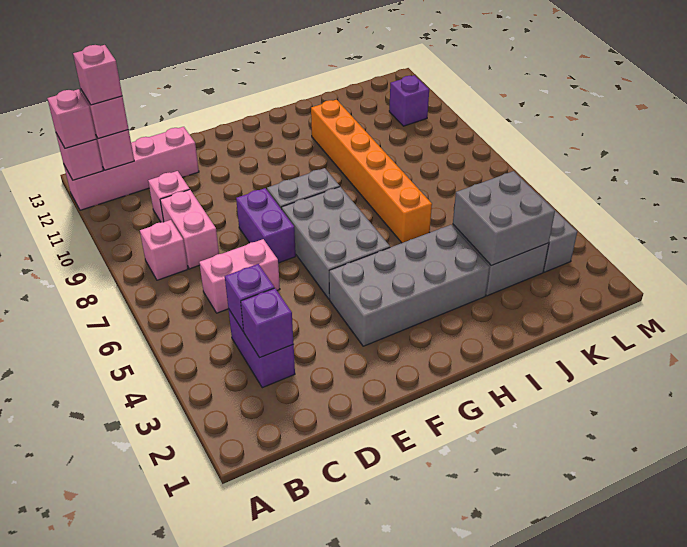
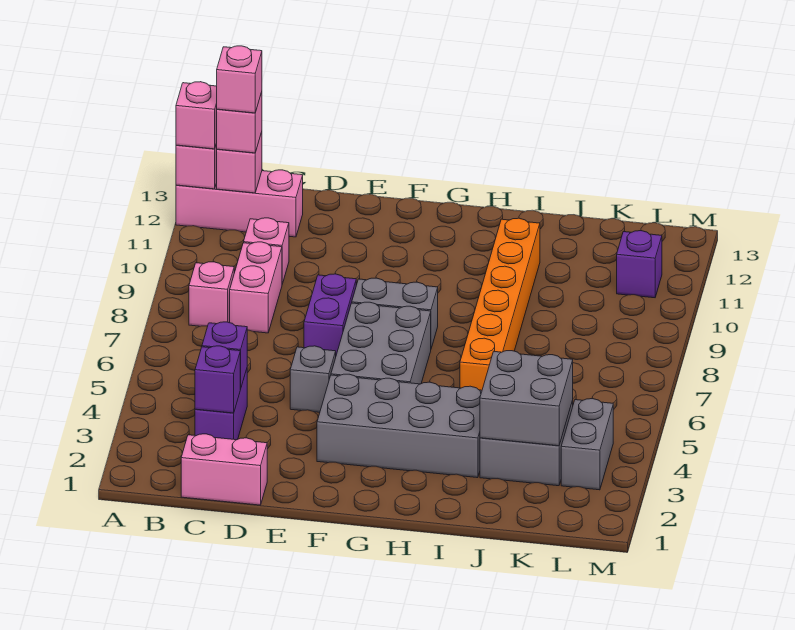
pink brick A12:D12 level 1 -> pink brick A12:C12 level 1
pink brick C6:D6 level 1 -> pink brick C1:D1 level 1
none -> grey brick E5 level 1

